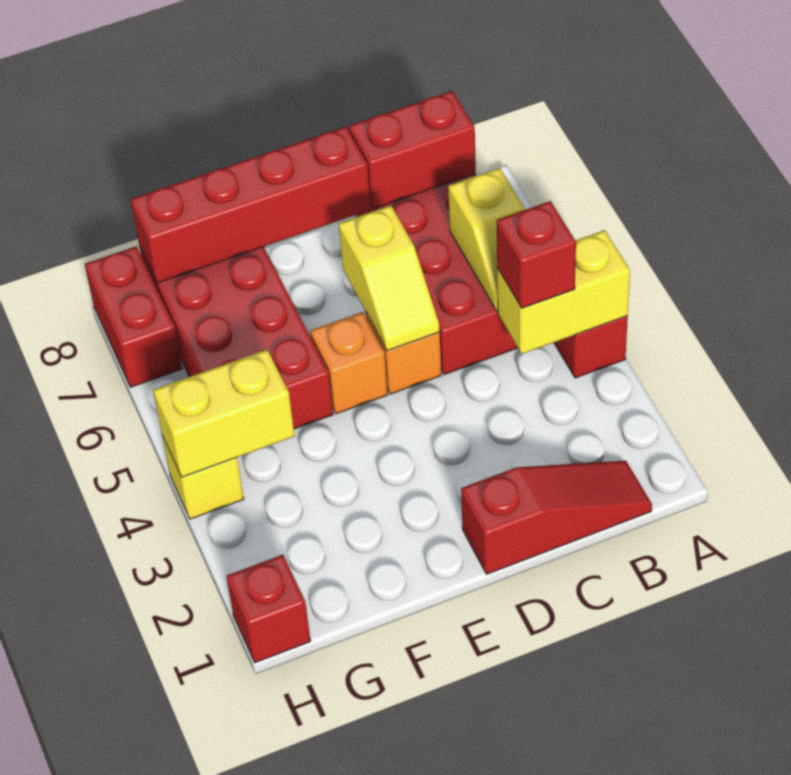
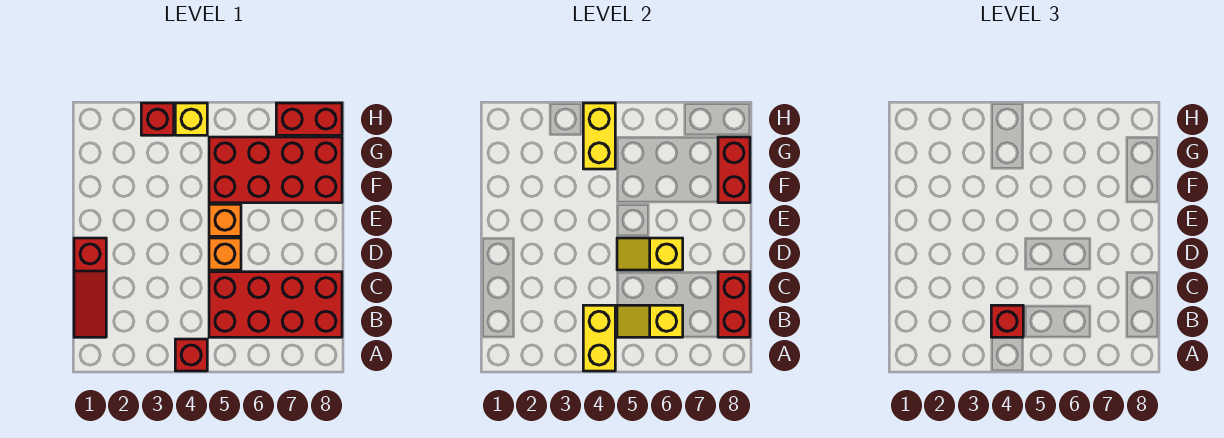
red brick D8:G8 level 2 -> red brick F8:G8 level 2
red brick H1 level 1 -> red brick H3 level 1

